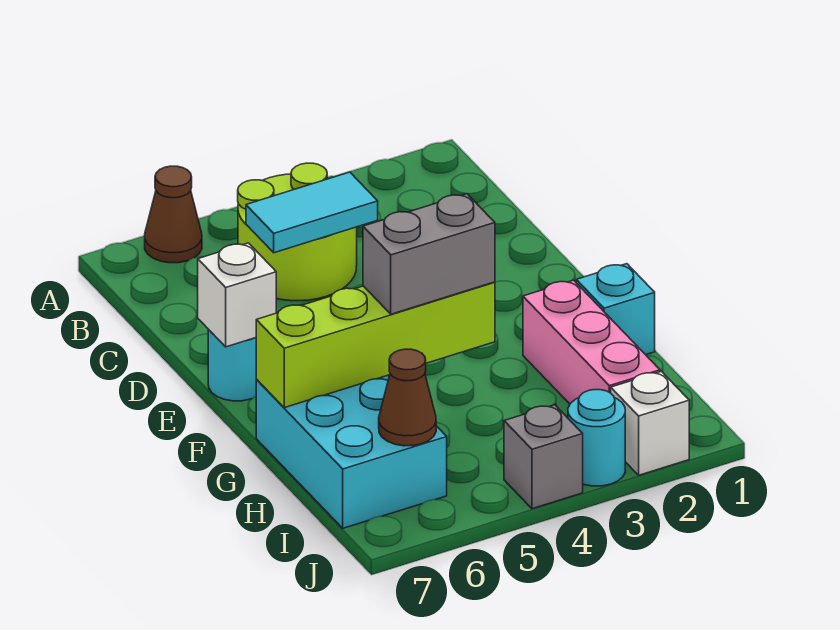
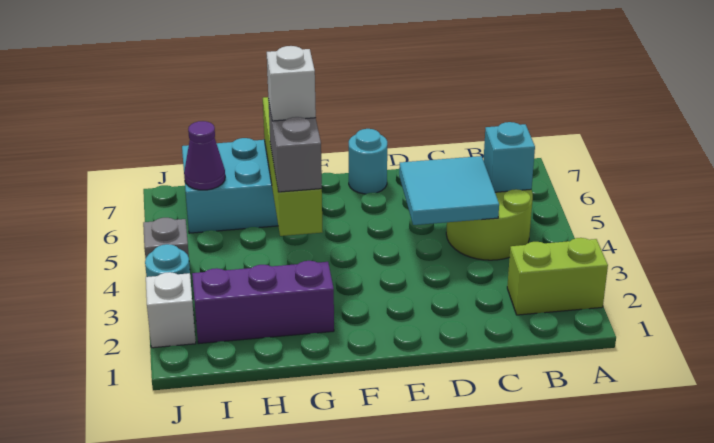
none -> lime brick A2:B2 level 1
brown cone A6 level 1 -> none
cyan tile C4:C5 level 2 -> cyan tile C4:D5 level 2
white brick E7 level 2 -> white brick G5 level 4
cyan brick G1 level 1 -> cyan brick B5 level 2
pink brick G2:I2 level 1 -> purple brick G2:I2 level 1
brown cone I6 level 2 -> purple cone I6 level 2

